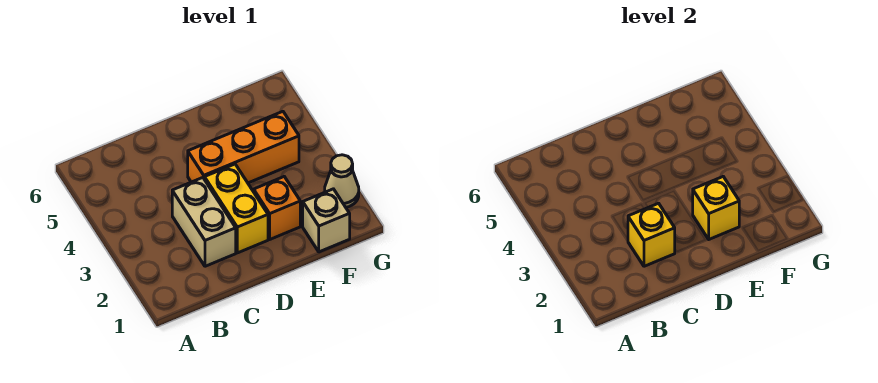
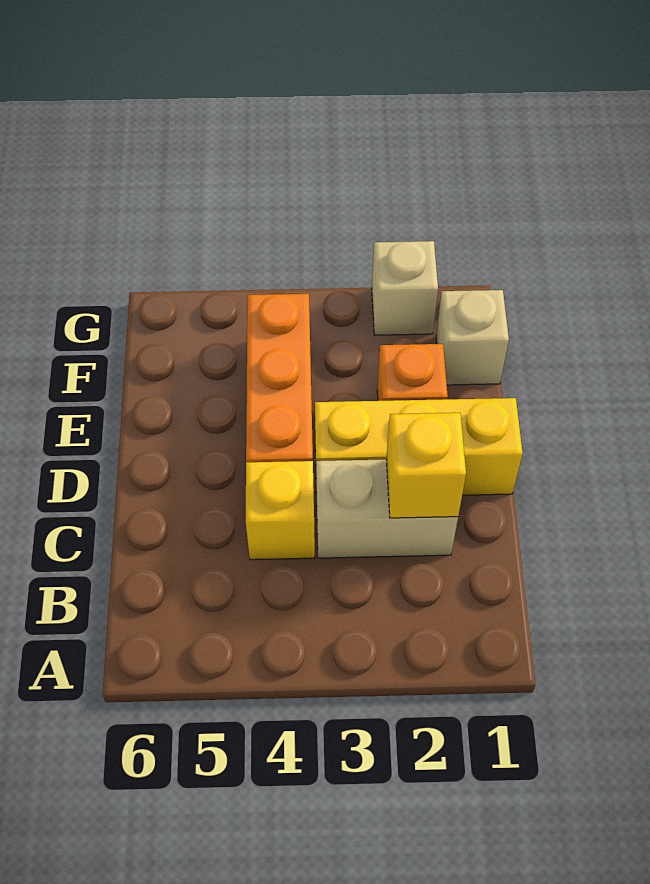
yellow brick D2:D3 level 1 -> yellow brick D1:D3 level 1
yellow brick E2 level 2 -> yellow brick C4 level 1
tan cone G2 level 1 -> tan brick G2 level 1

